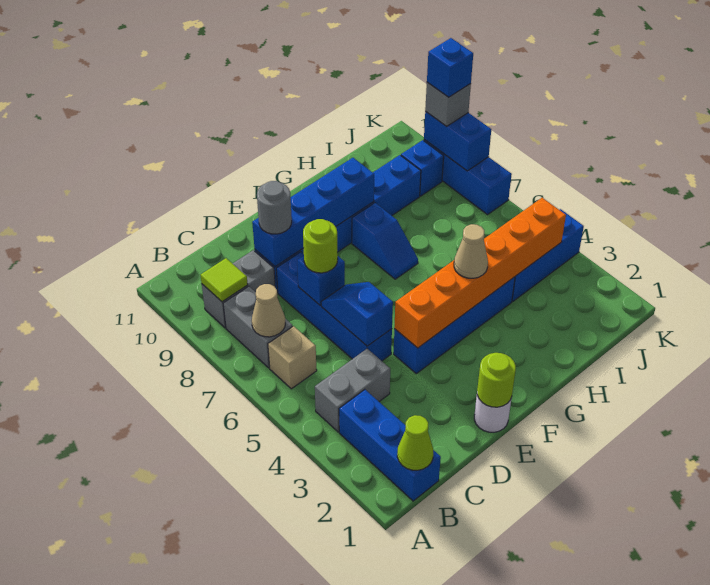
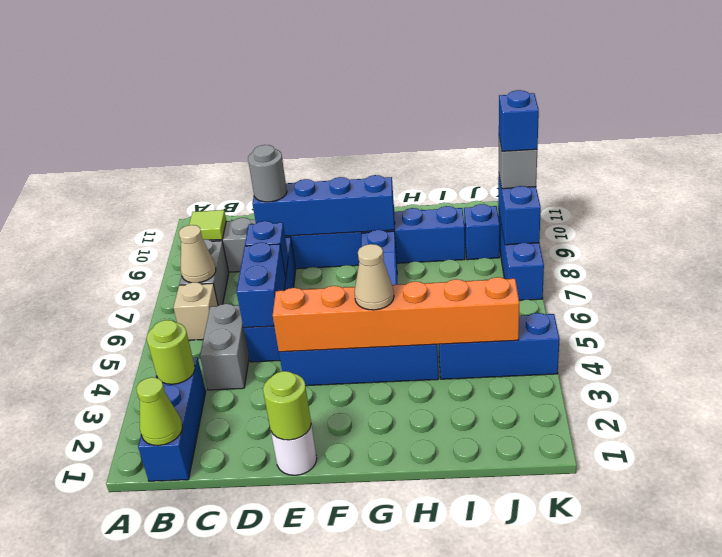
grey brick B4:C4 level 1 -> grey brick C4:C5 level 1
blue slope D5:D6 level 2 top 5 -> blue brick D5:D6 level 2
lime round brick D7 level 3 -> lime round brick B3 level 2

